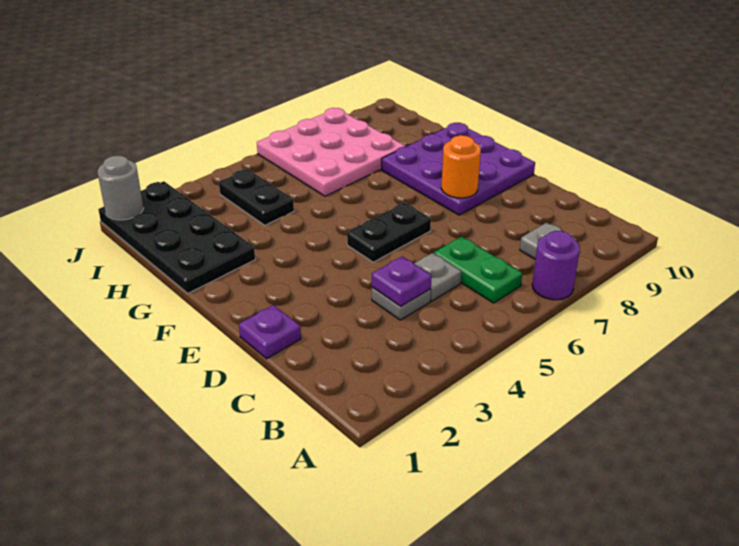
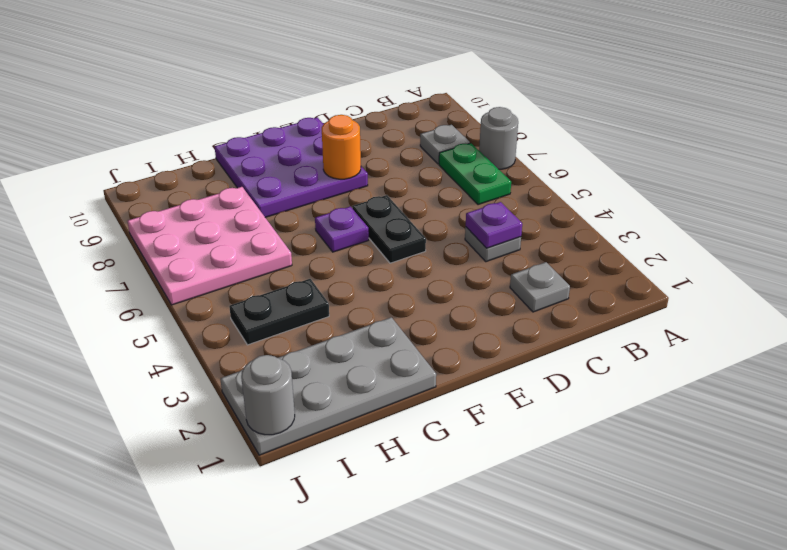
purple round brick A7 level 1 -> grey round brick A7 level 1
green plate B6:C6 level 1 -> green plate B6:B7 level 1
grey plate C5 level 1 -> grey plate C2 level 1
purple plate D1 level 1 -> purple plate F6 level 1
black plate G1:J2 level 1 -> grey plate G1:J2 level 1

